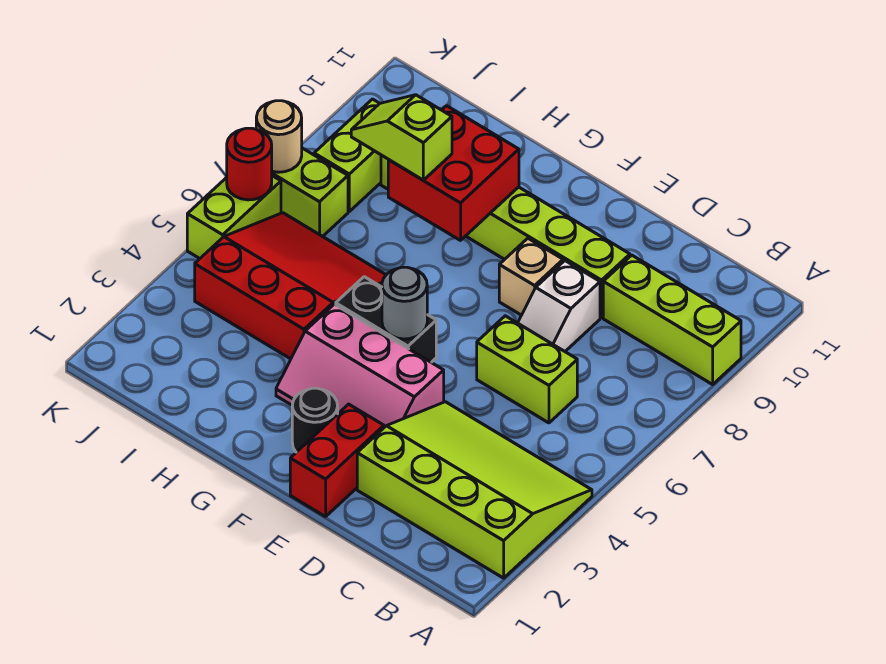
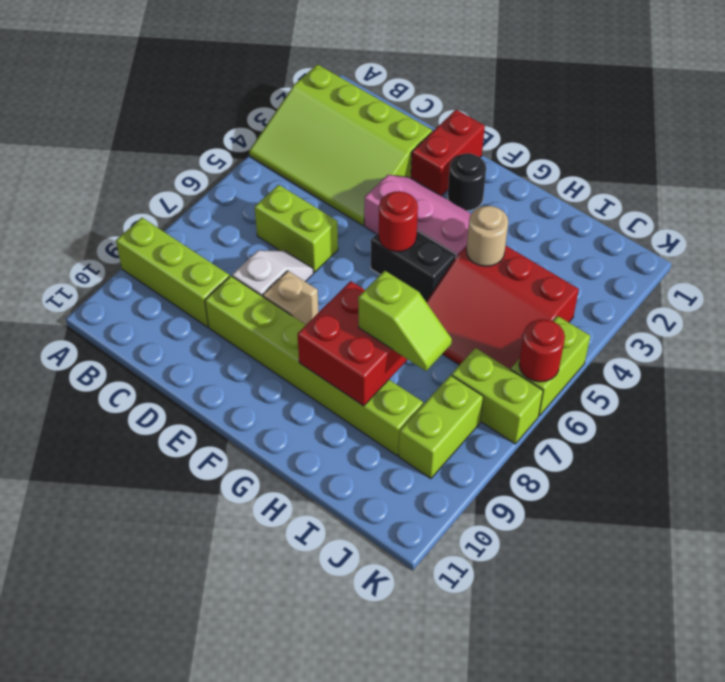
grey round brick F5 level 2 -> red round brick F5 level 2
tan round brick K7 level 2 -> tan round brick H4 level 2

